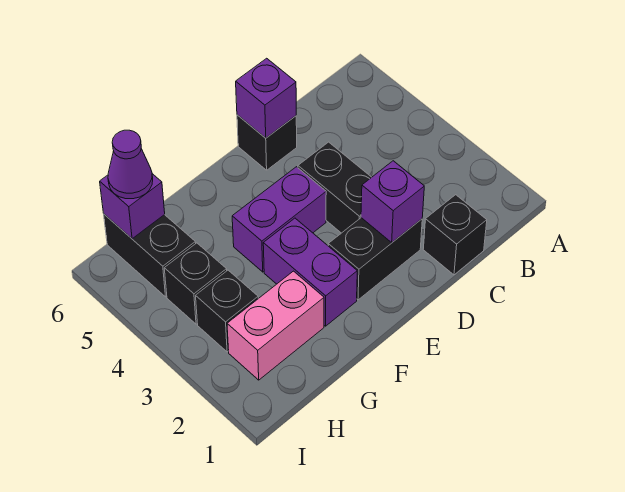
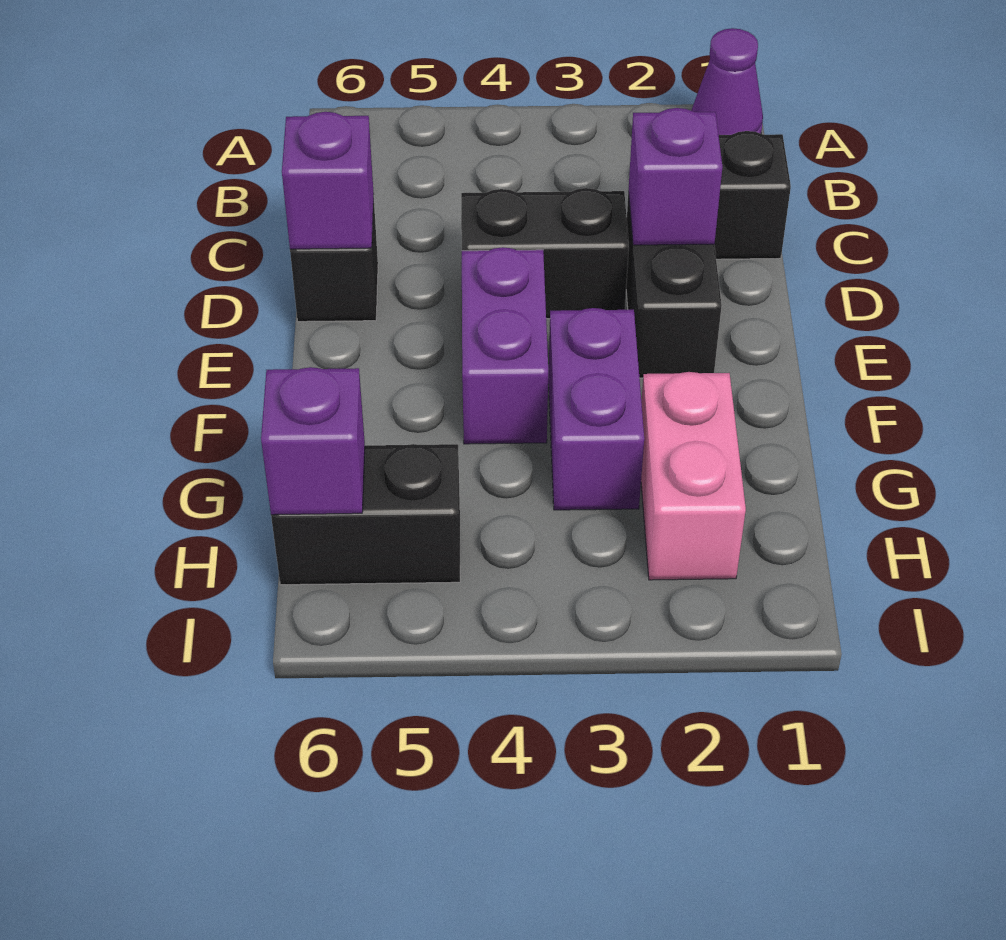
purple brick F2:F3 level 1 -> purple brick F3:G3 level 1
black brick H3 level 1 -> none
black brick H4 level 1 -> none
purple cone H6 level 3 -> purple cone A1 level 1

